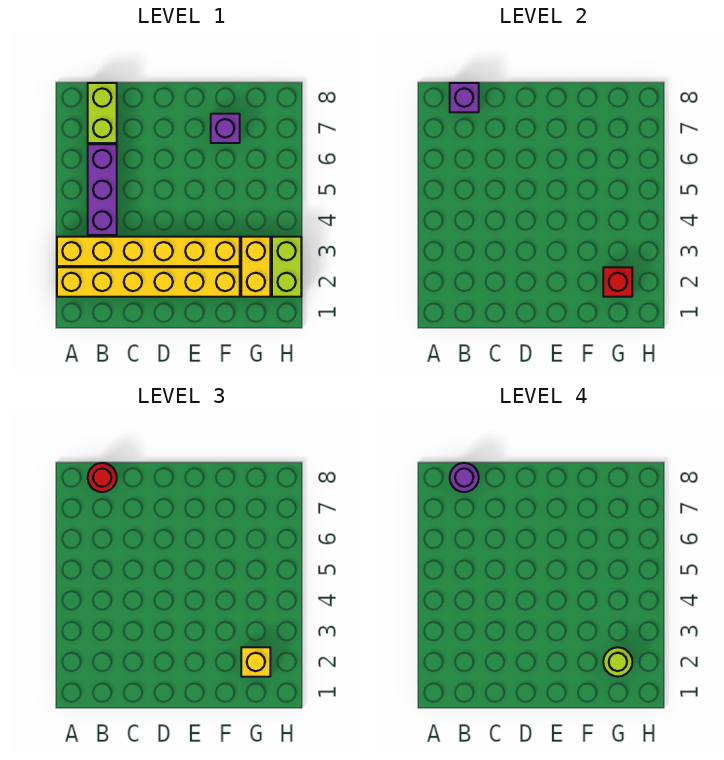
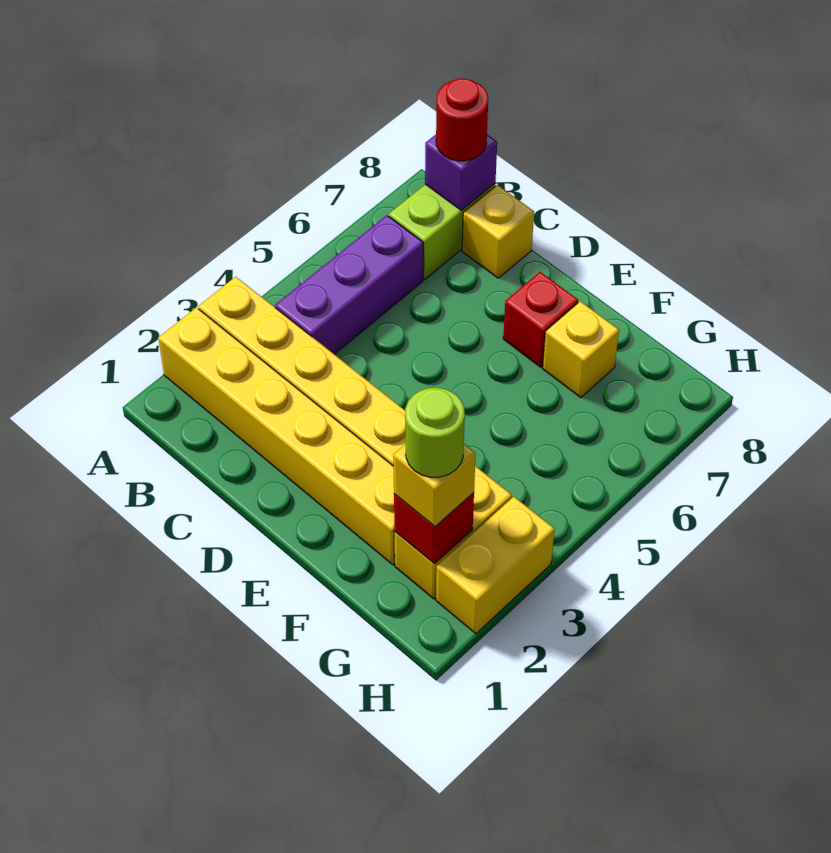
purple round brick B8 level 4 -> none
none -> yellow brick C8 level 1
none -> red brick E7 level 1
purple brick F7 level 1 -> yellow brick F7 level 1
lime brick H2:H3 level 1 -> yellow brick H2:H3 level 1

